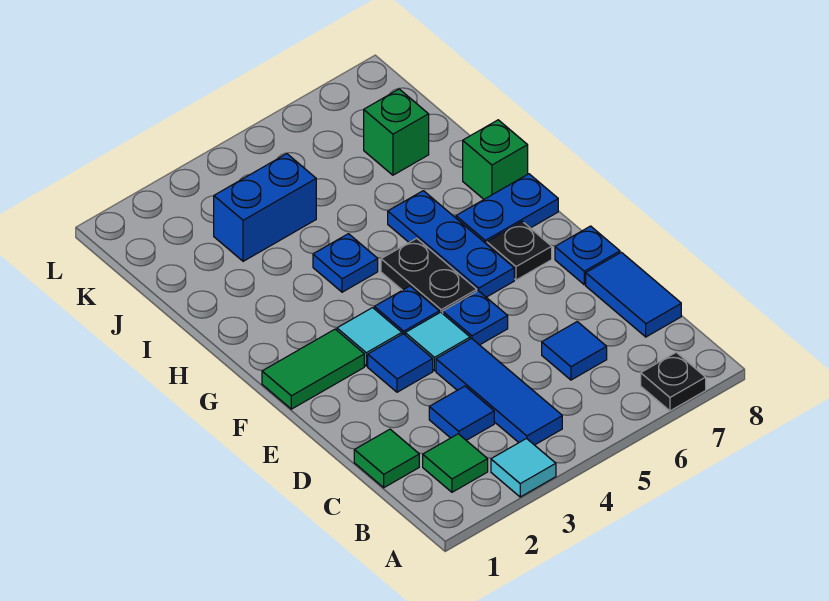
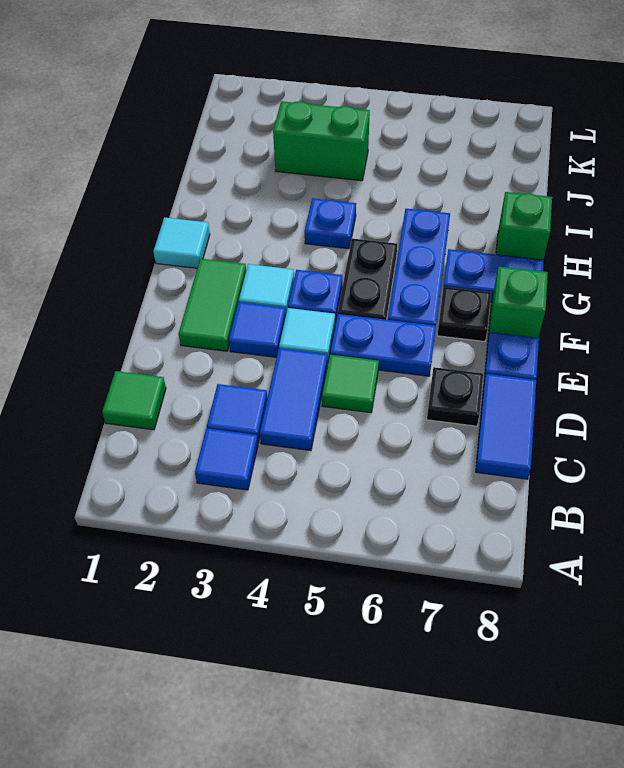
cyan tile A3 level 1 -> cyan tile G1 level 1
black plate A7 level 1 -> black plate D7 level 1
green tile B2 level 1 -> green tile D5 level 1
blue tile B4:D4 level 1 -> blue tile C4:D4 level 1
blue tile C6 level 1 -> blue tile B3 level 1
blue plate E5 level 1 -> blue plate E5:E6 level 1
green tile F1:F2 level 1 -> green tile E2:F2 level 1
blue brick J3:J4 level 1 -> green brick J3:J4 level 1
green brick J7 level 1 -> green brick F8 level 1

